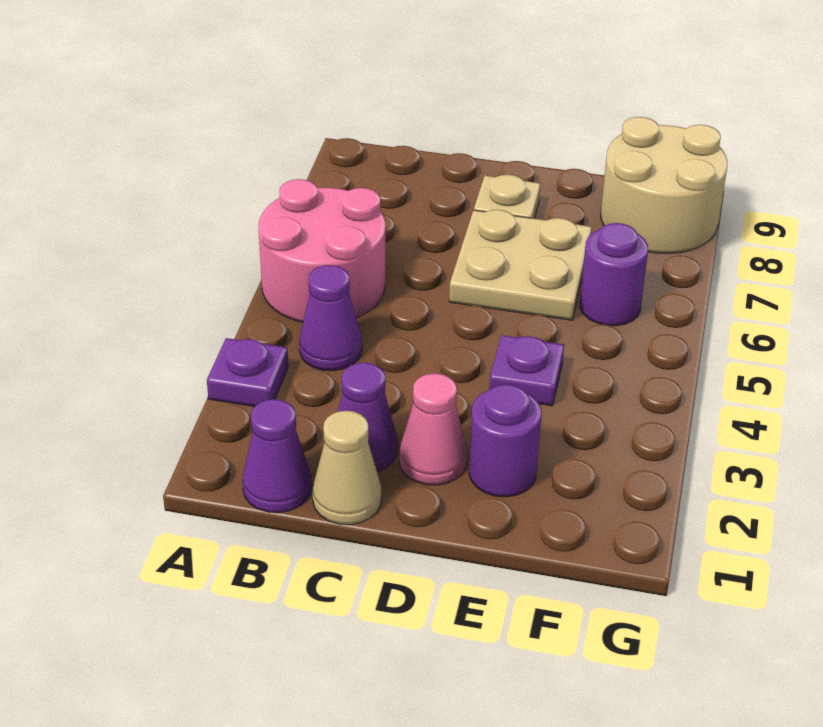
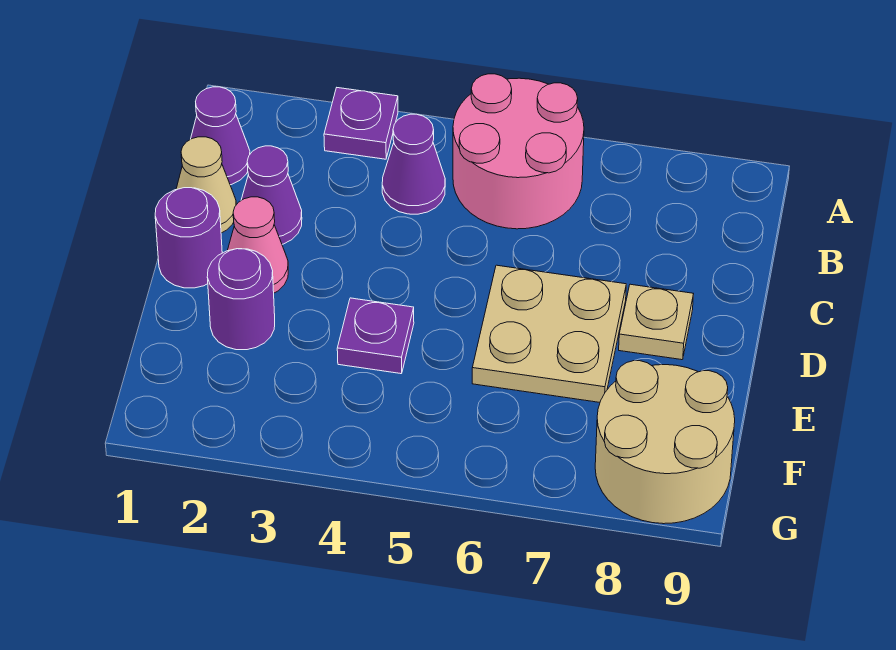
purple round brick F6 level 1 -> purple round brick D1 level 1

